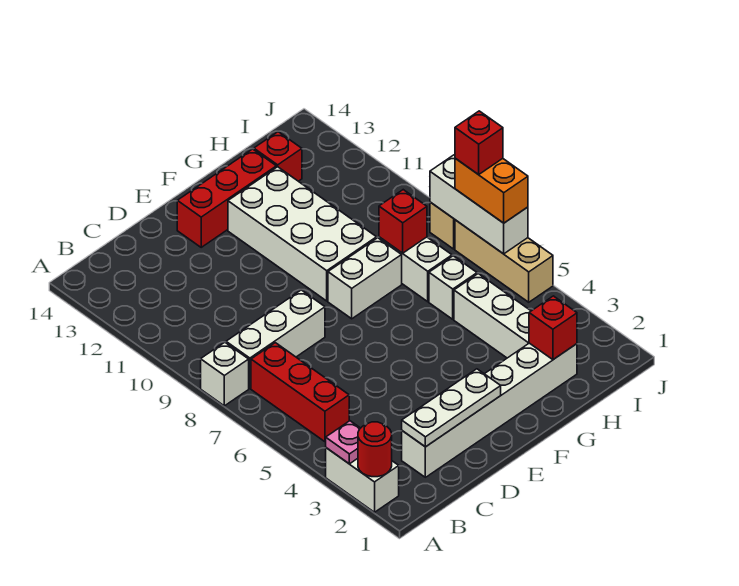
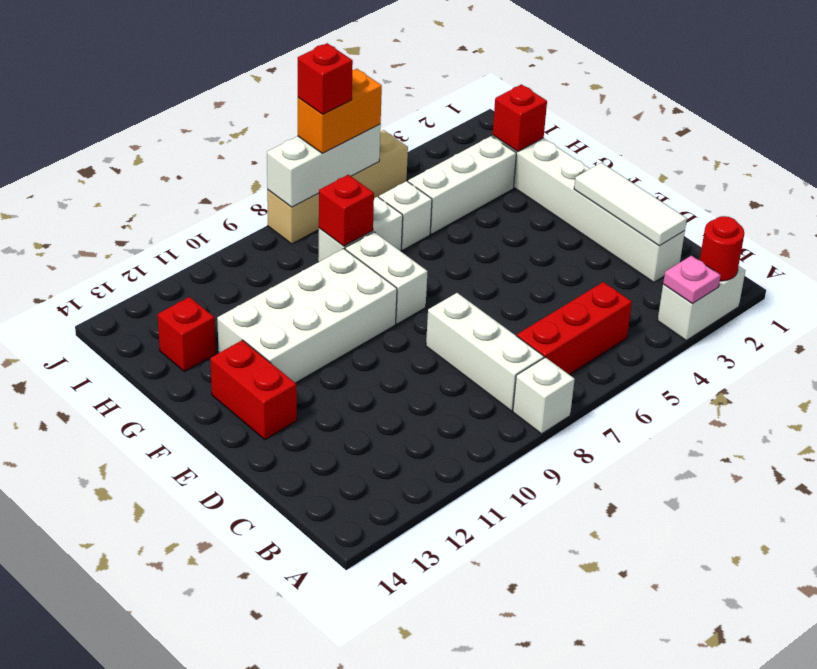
white plate C2:E2 level 2 -> white tile C2:E2 level 2
red brick E13:G13 level 1 -> red brick E13:F13 level 1

